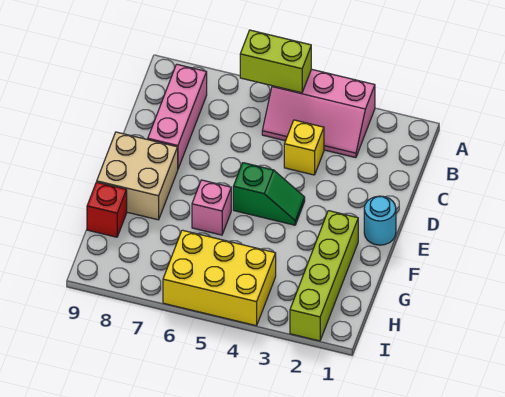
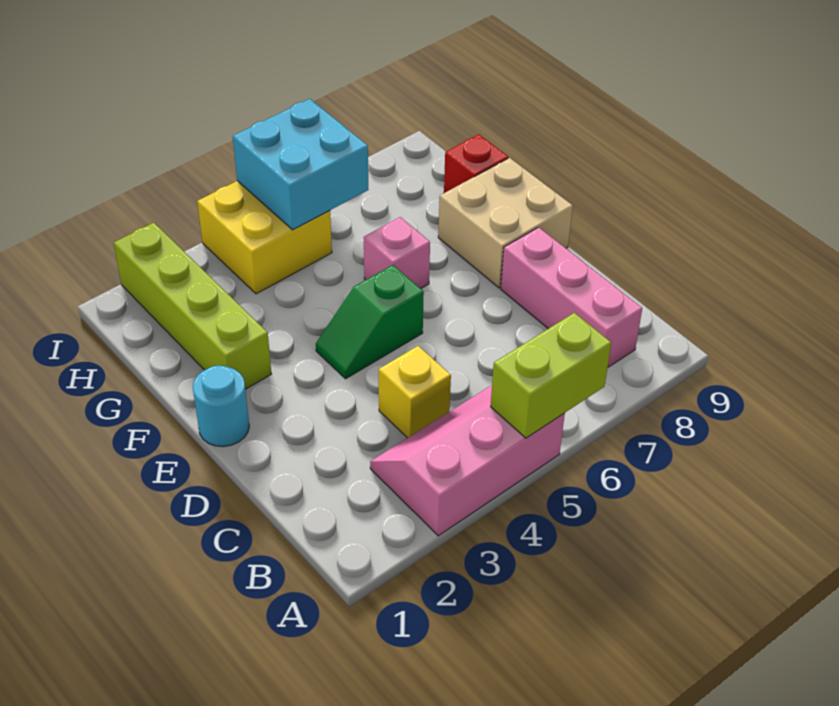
yellow brick H4:I6 level 1 -> yellow brick H4:I5 level 1
none -> cyan brick H5:I6 level 2

